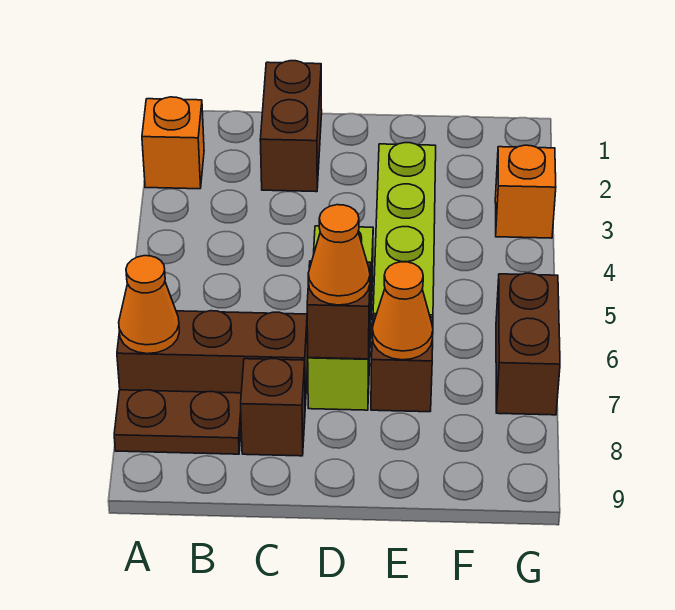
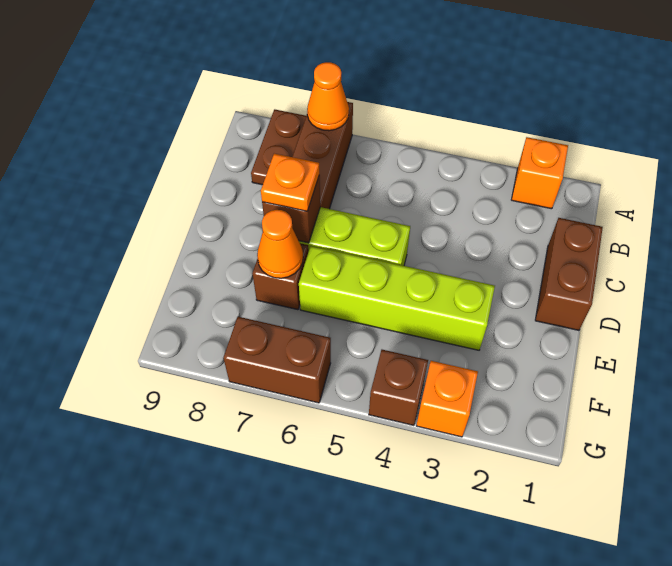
brown brick C1:C2 level 1 -> brown brick C1:D1 level 1
brown brick C8 level 1 -> brown brick G4 level 1
orange cone D7 level 3 -> orange plate D7 level 3

